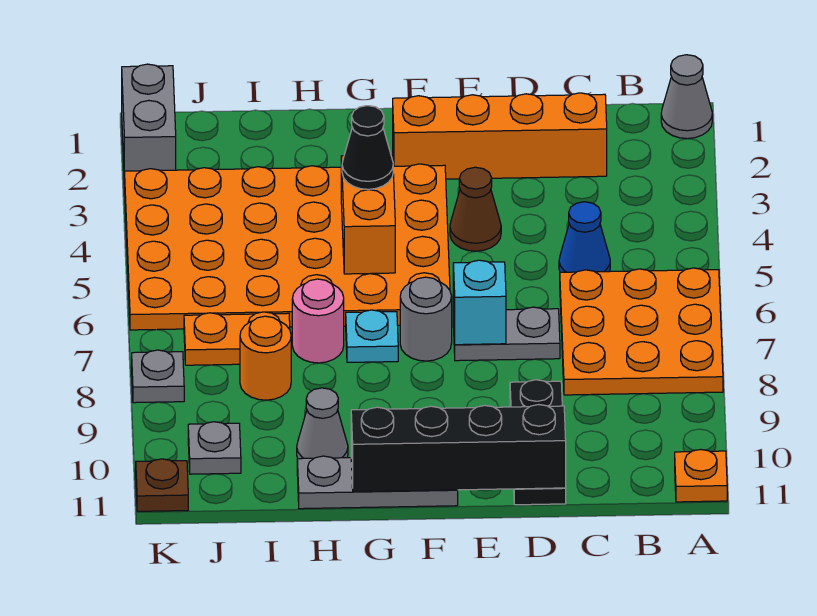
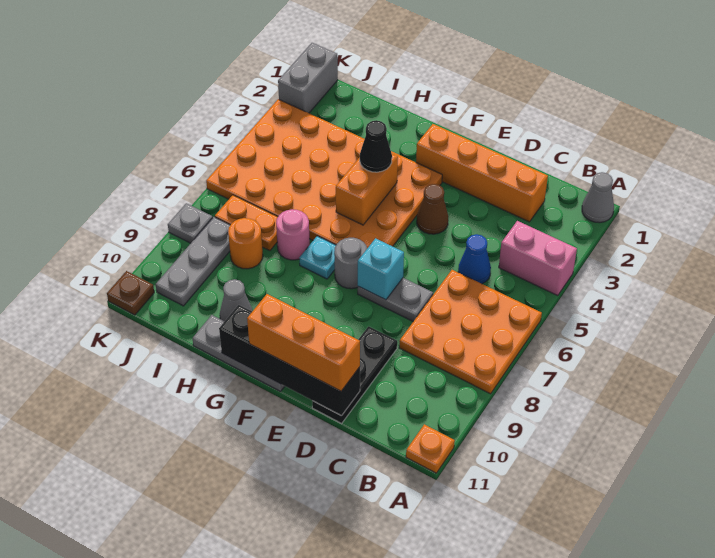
none -> pink brick A4:B4 level 1
none -> orange brick D11:F11 level 3
grey plate J10 level 1 -> grey plate J8:J10 level 1

